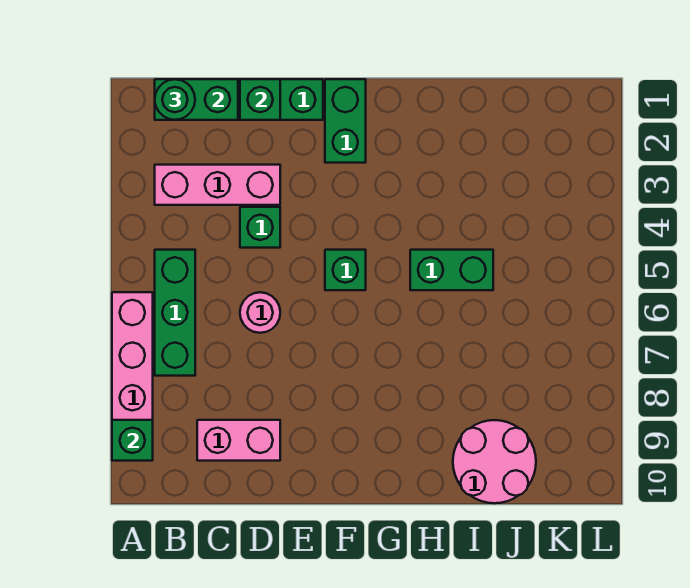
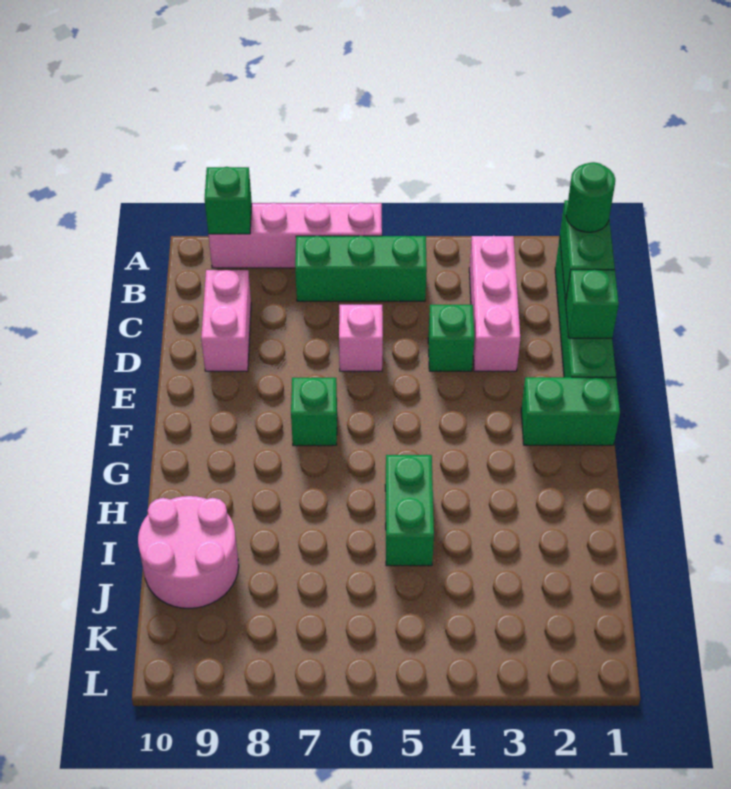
pink round brick D6 level 1 -> pink brick D6 level 1
green brick F5 level 1 -> green brick F7 level 1

